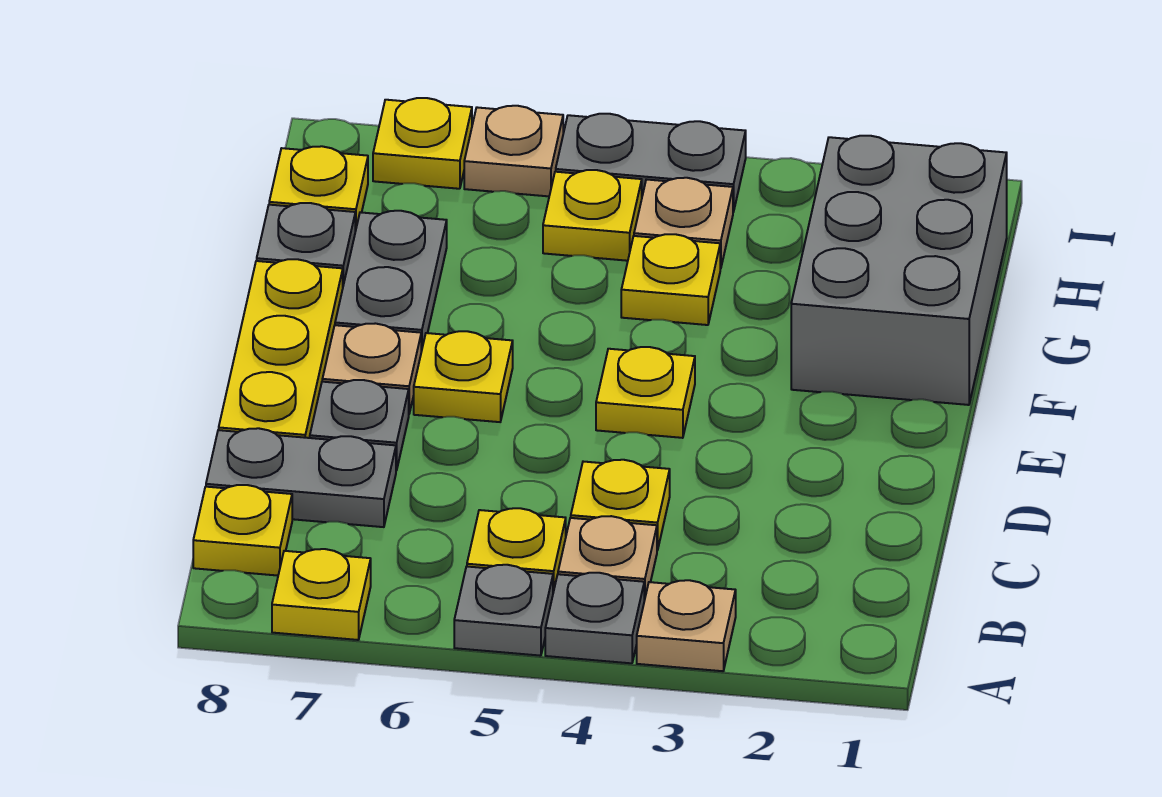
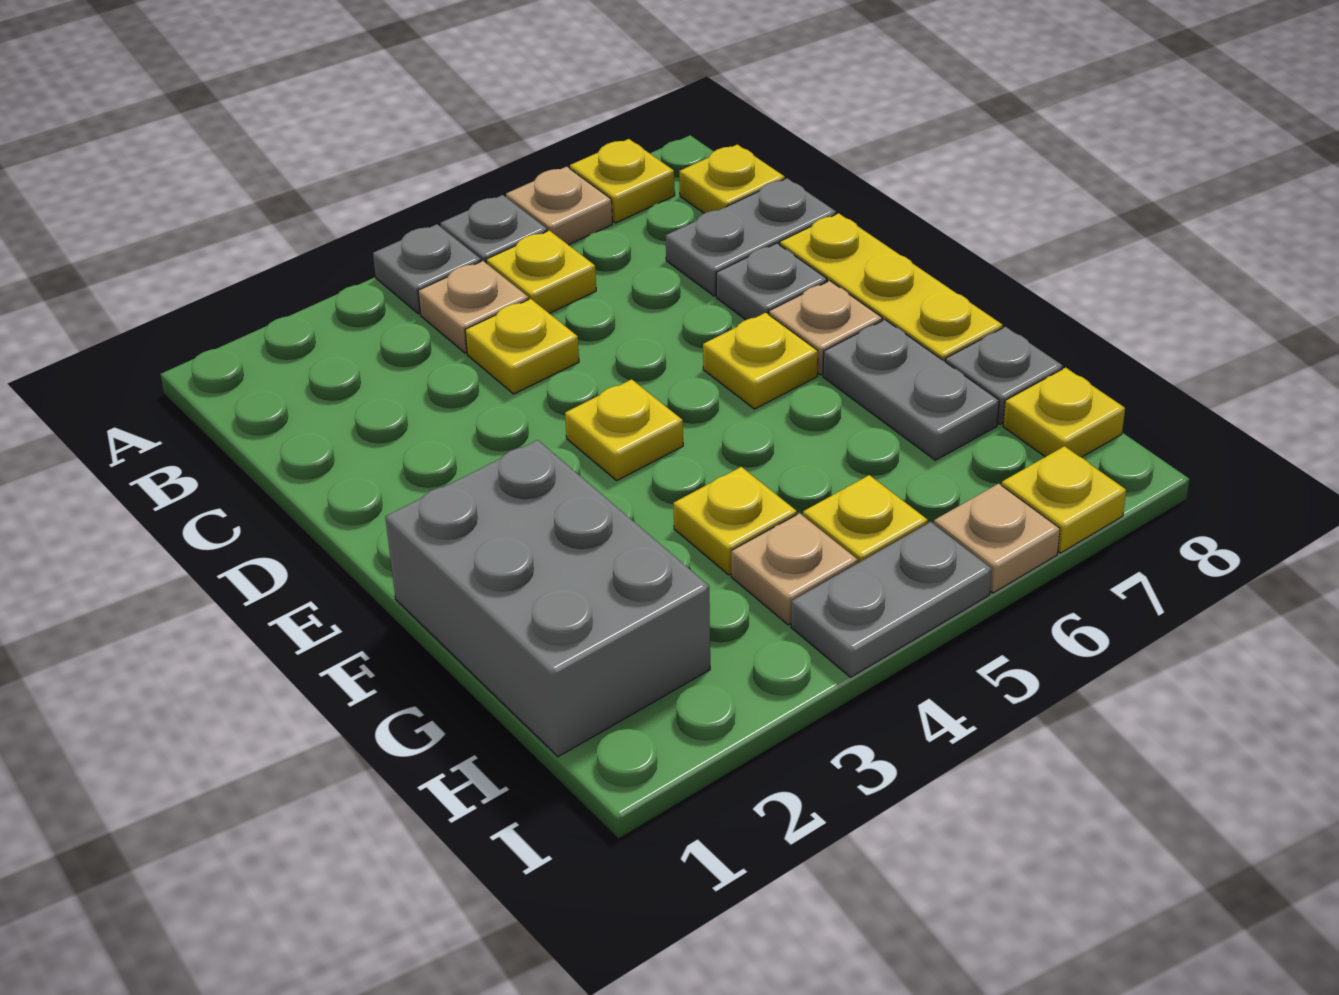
tan plate A3 level 1 -> tan plate A6 level 1

